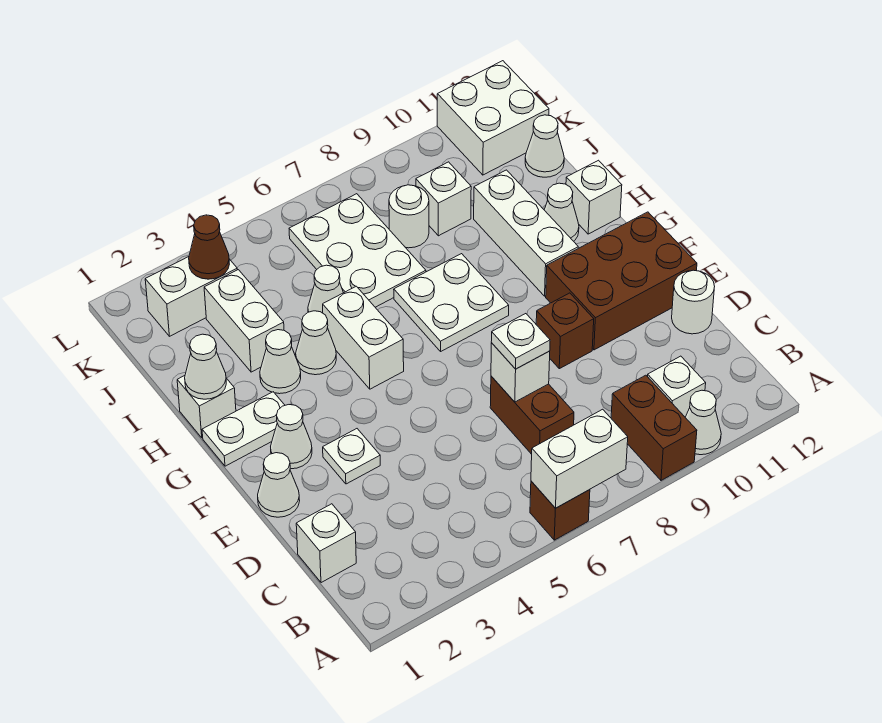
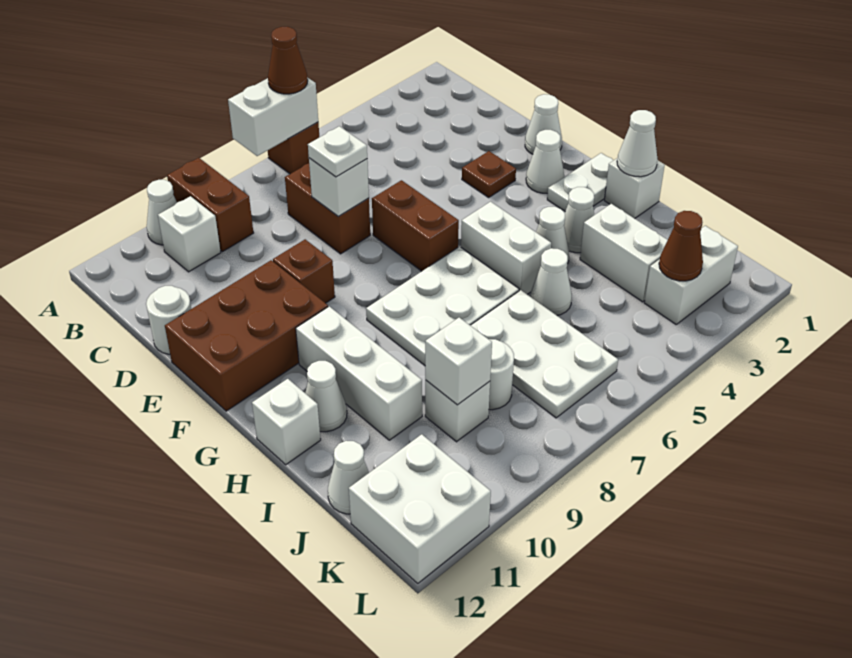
none -> brown cone A6 level 3
white brick C1 level 1 -> white brick J9 level 2
white plate E3 level 1 -> brown plate E3 level 1
none -> brown brick E6:F6 level 1
white plate G7:H8 level 1 -> white plate G6:H8 level 1

